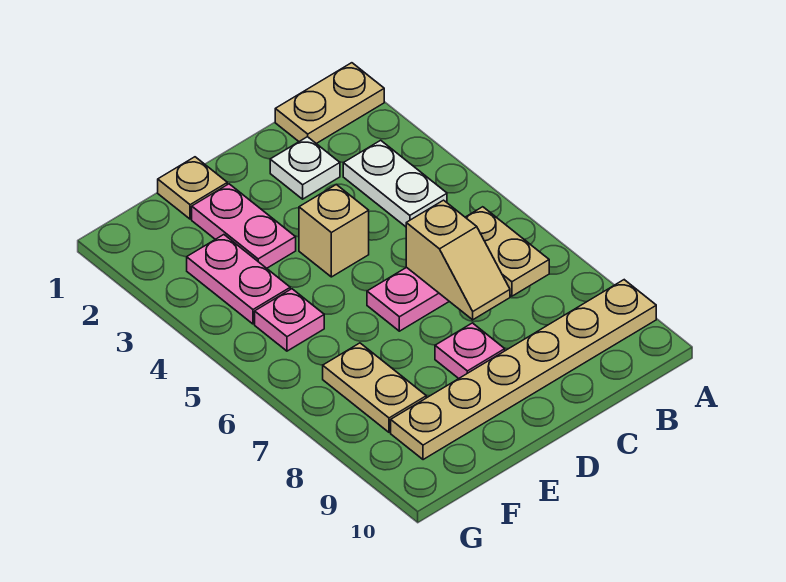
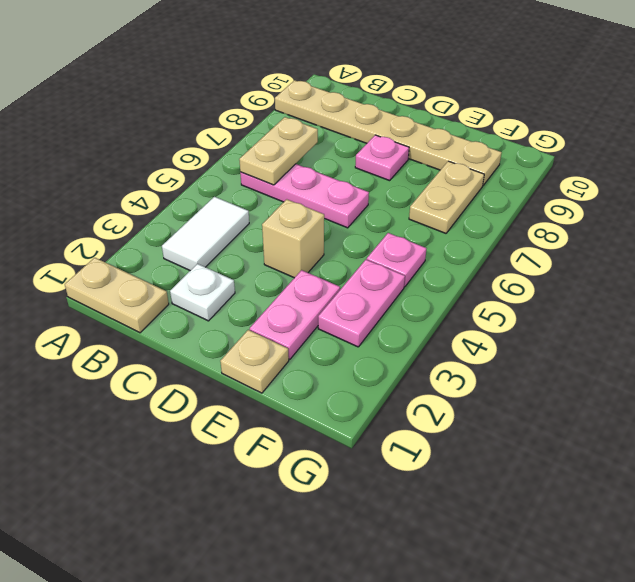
white plate B3:B4 level 1 -> white tile B3:B4 level 1
tan slope C6:C7 level 2 top 6 -> none

